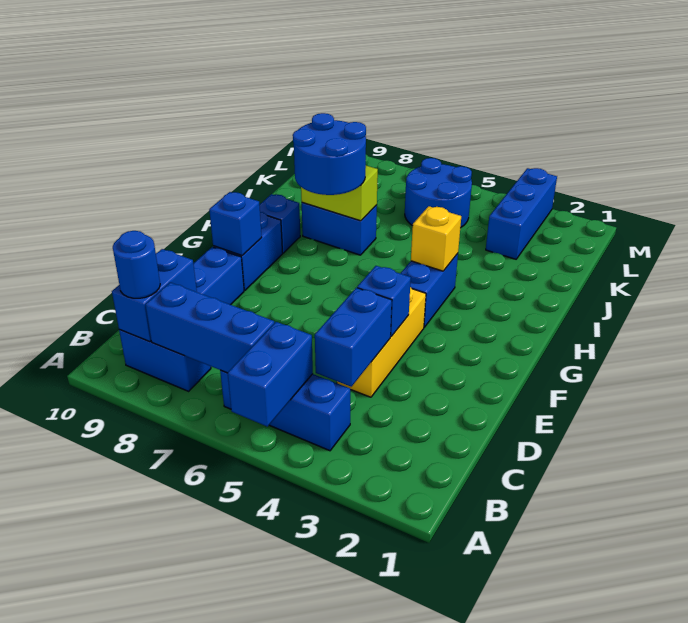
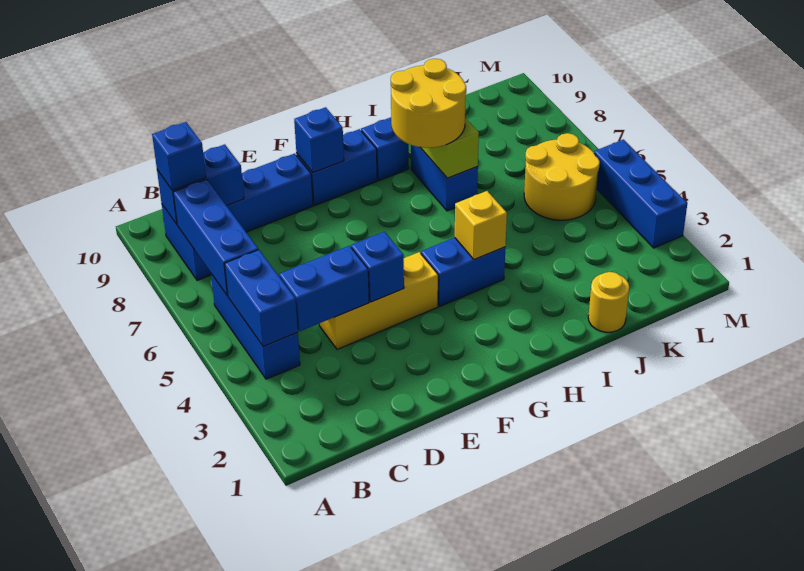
blue brick A5:B5 level 2 -> blue brick B4:B5 level 2
blue round brick B9 level 3 -> blue brick B9 level 3
blue round brick H7:I8 level 3 -> yellow round brick H7:I8 level 3
none -> yellow round brick J1 level 1
blue brick K3:M3 level 1 -> blue brick M3:M5 level 1
blue round brick K5:L6 level 1 -> yellow round brick K5:L6 level 1

